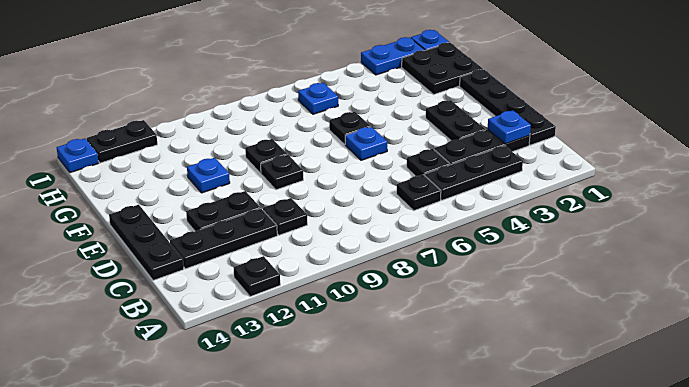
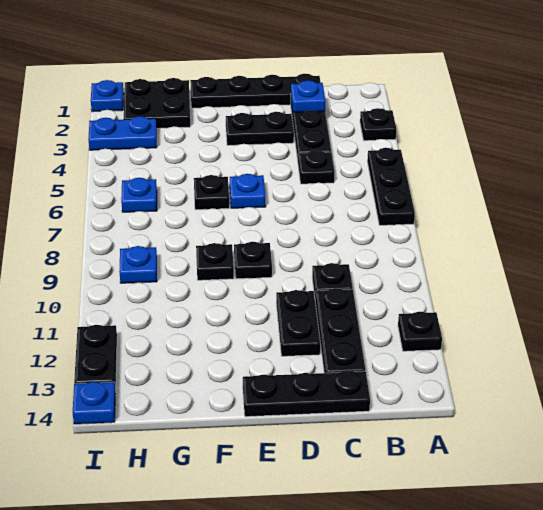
black plate B3:B5 level 1 -> black plate A5:A7 level 1
black plate B6 level 1 -> black plate A3 level 1
blue plate F11 level 1 -> blue plate H9 level 1
blue plate I2:I3 level 1 -> blue plate H3:I3 level 1

